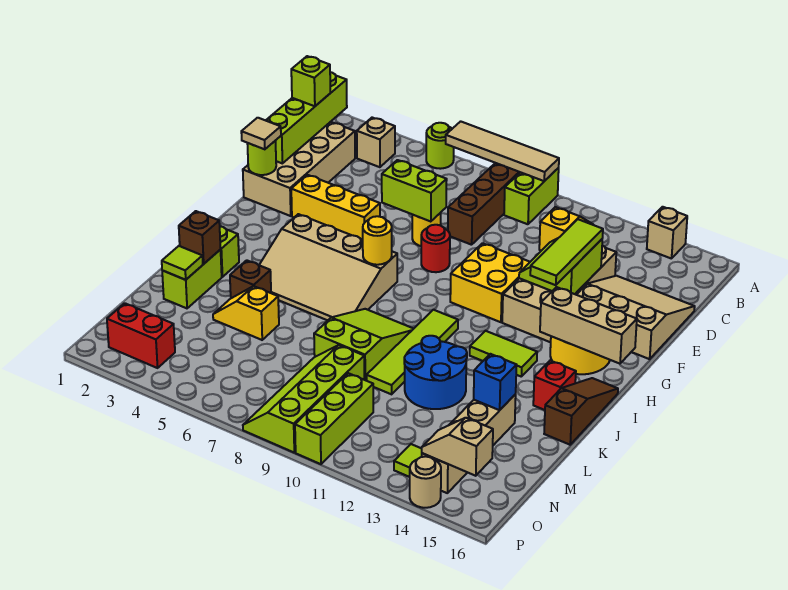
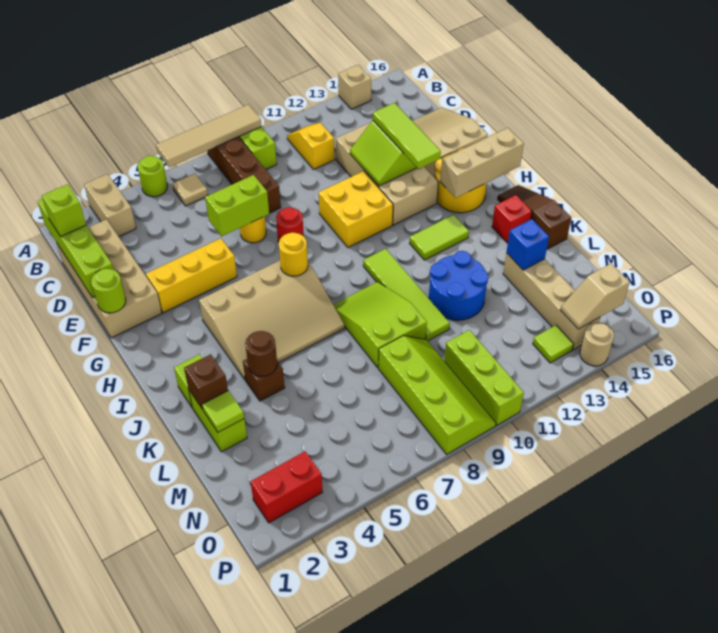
tan brick B3 level 1 -> tan brick A3:B3 level 1
tan tile F1 level 3 -> tan tile B6 level 1
none -> brown round brick K4 level 2
yellow slope L4:L5 level 1 top 5 -> none
lime slope M8:P9 level 1 top 9 -> lime slope M8:P9 level 1 top 8

